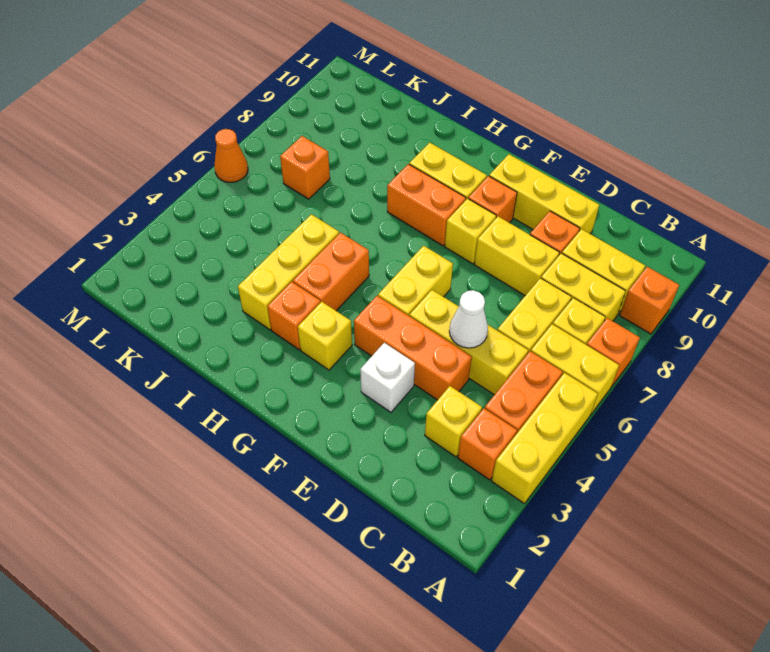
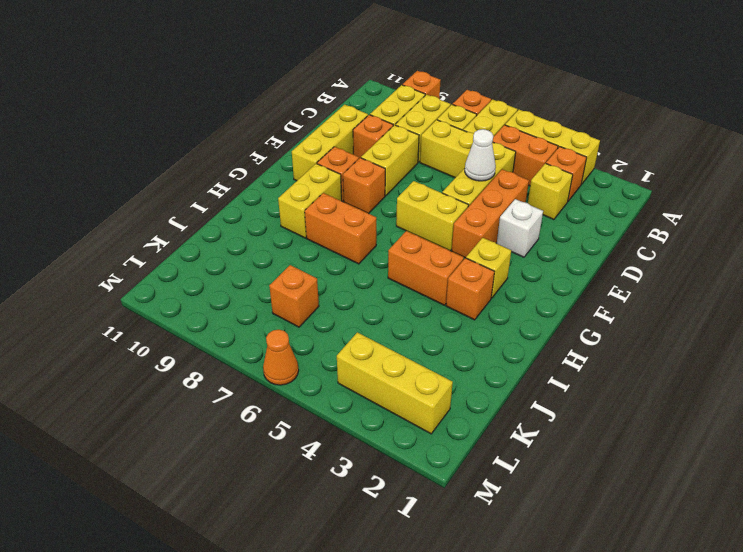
yellow brick F8 level 1 -> orange brick F8 level 1
orange brick G8:H8 level 1 -> orange brick H7:H8 level 1
yellow brick I3:I5 level 1 -> yellow brick L2:L4 level 1

